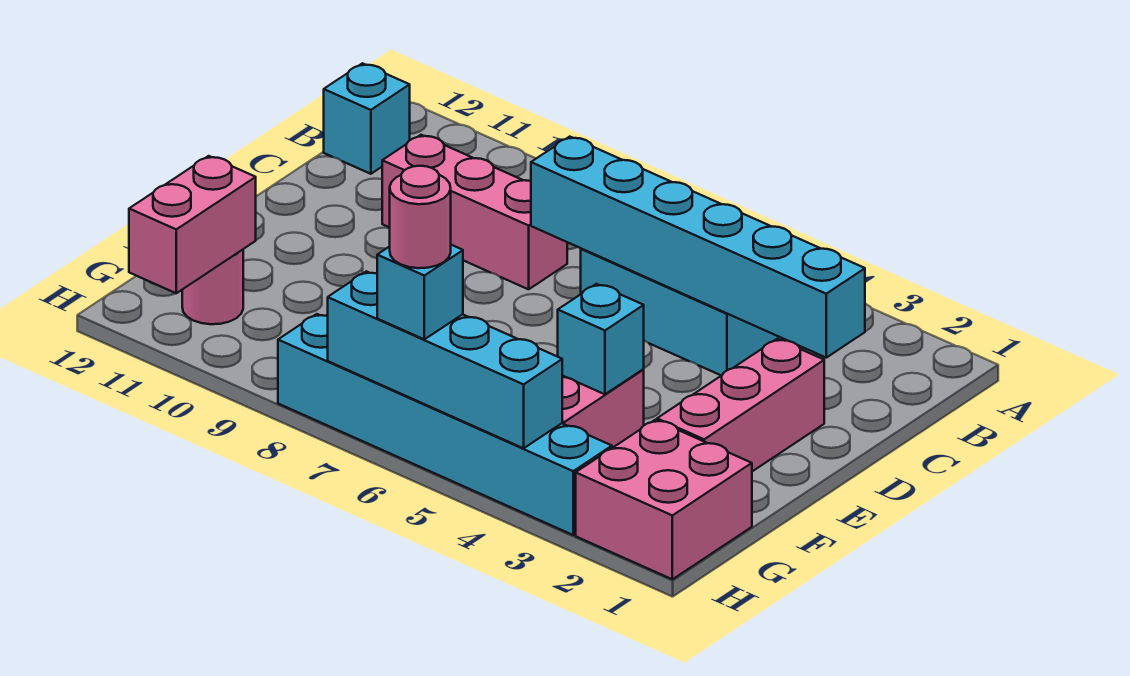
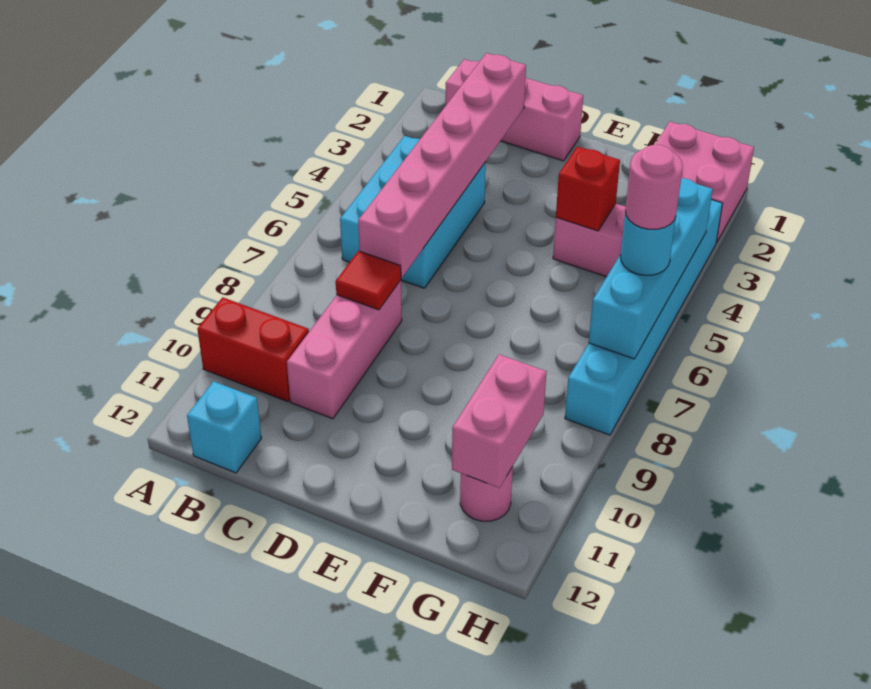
none -> red brick A10:B10 level 1
cyan brick C2:C7 level 2 -> pink brick C2:C7 level 2
none -> red tile C8 level 2
pink brick D2:F2 level 1 -> pink brick B1:D1 level 1
cyan brick F4 level 2 -> red brick F4 level 2
pink brick G11:H11 level 2 -> pink brick G10:G11 level 2
cyan brick H6 level 3 -> cyan round brick H6 level 3

